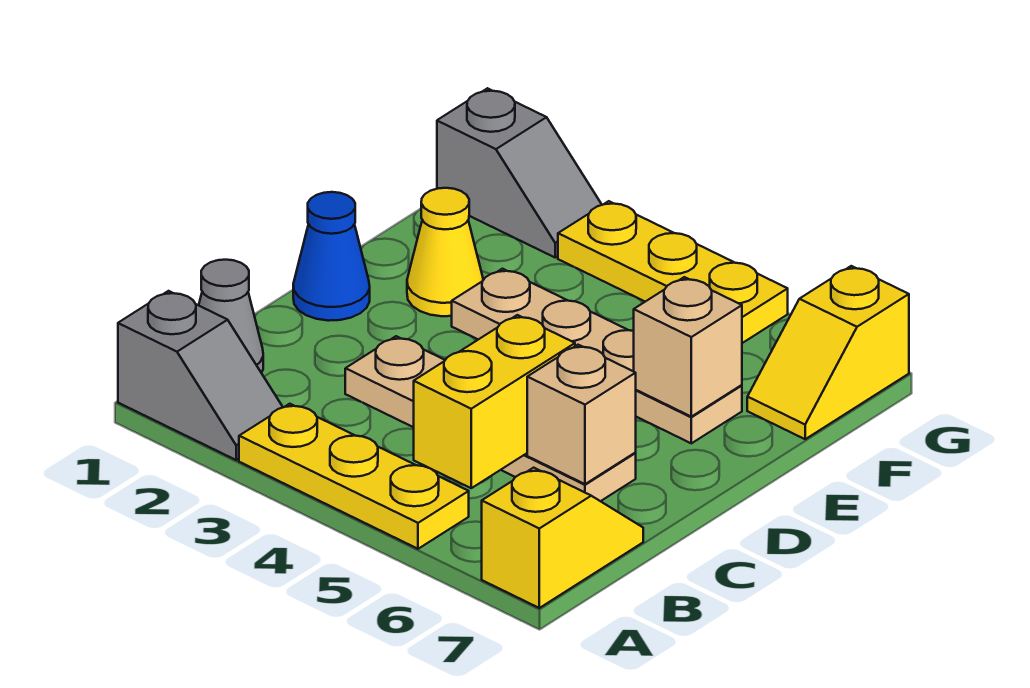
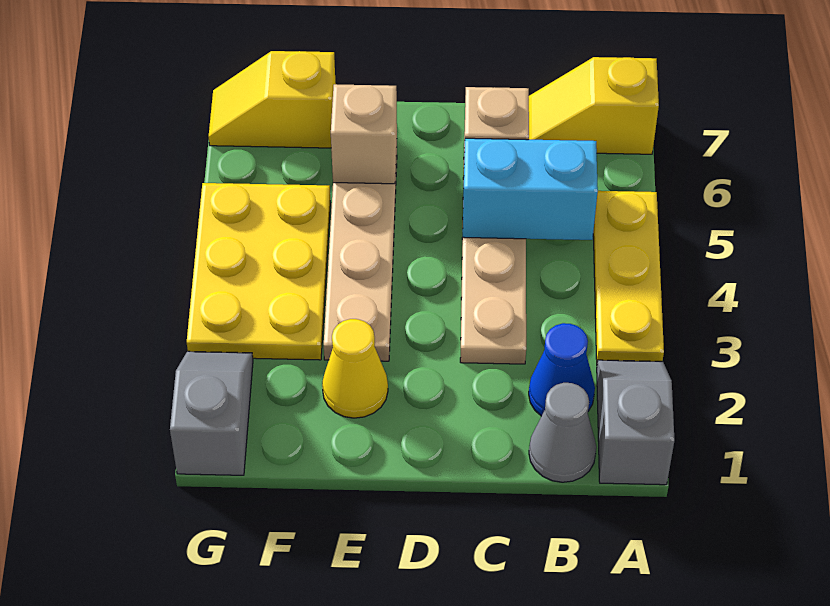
yellow brick B5:C5 level 2 -> cyan brick B5:C5 level 2
blue cone D1 level 1 -> blue cone B2 level 1
yellow slope F7:G7 level 1 top G -> yellow slope F7:G7 level 1 top F
yellow plate G3:G5 level 1 -> yellow plate F3:G5 level 1

